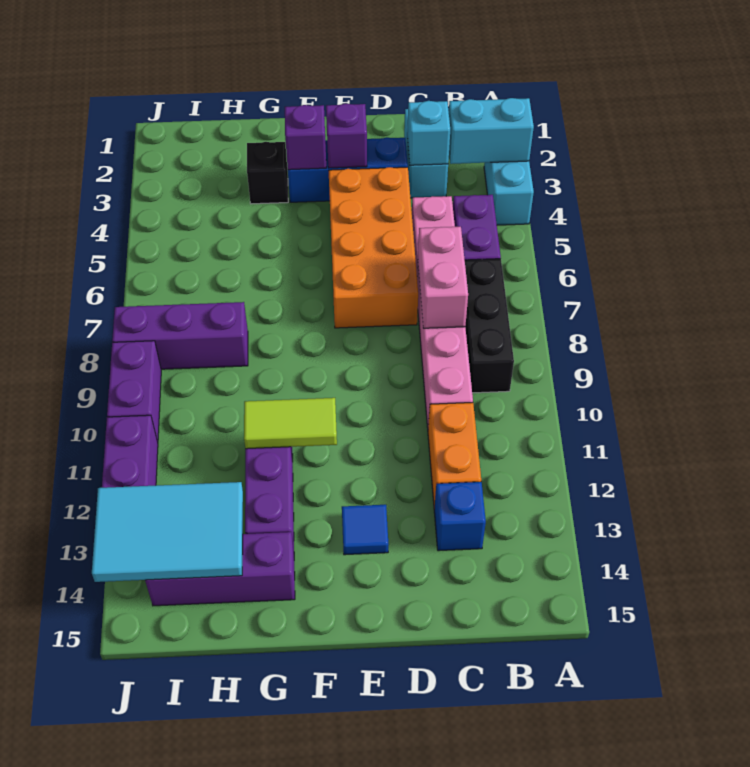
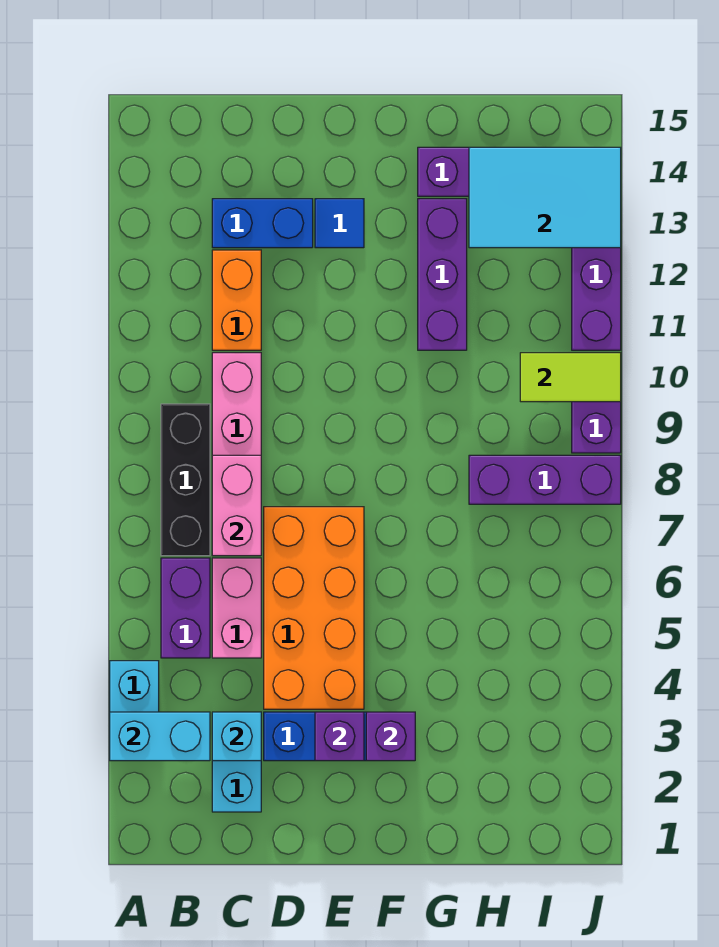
blue brick C13 level 1 -> blue brick C13:D13 level 1
lime tile F11:G11 level 2 -> lime tile I10:J10 level 2
black brick G3 level 1 -> none

